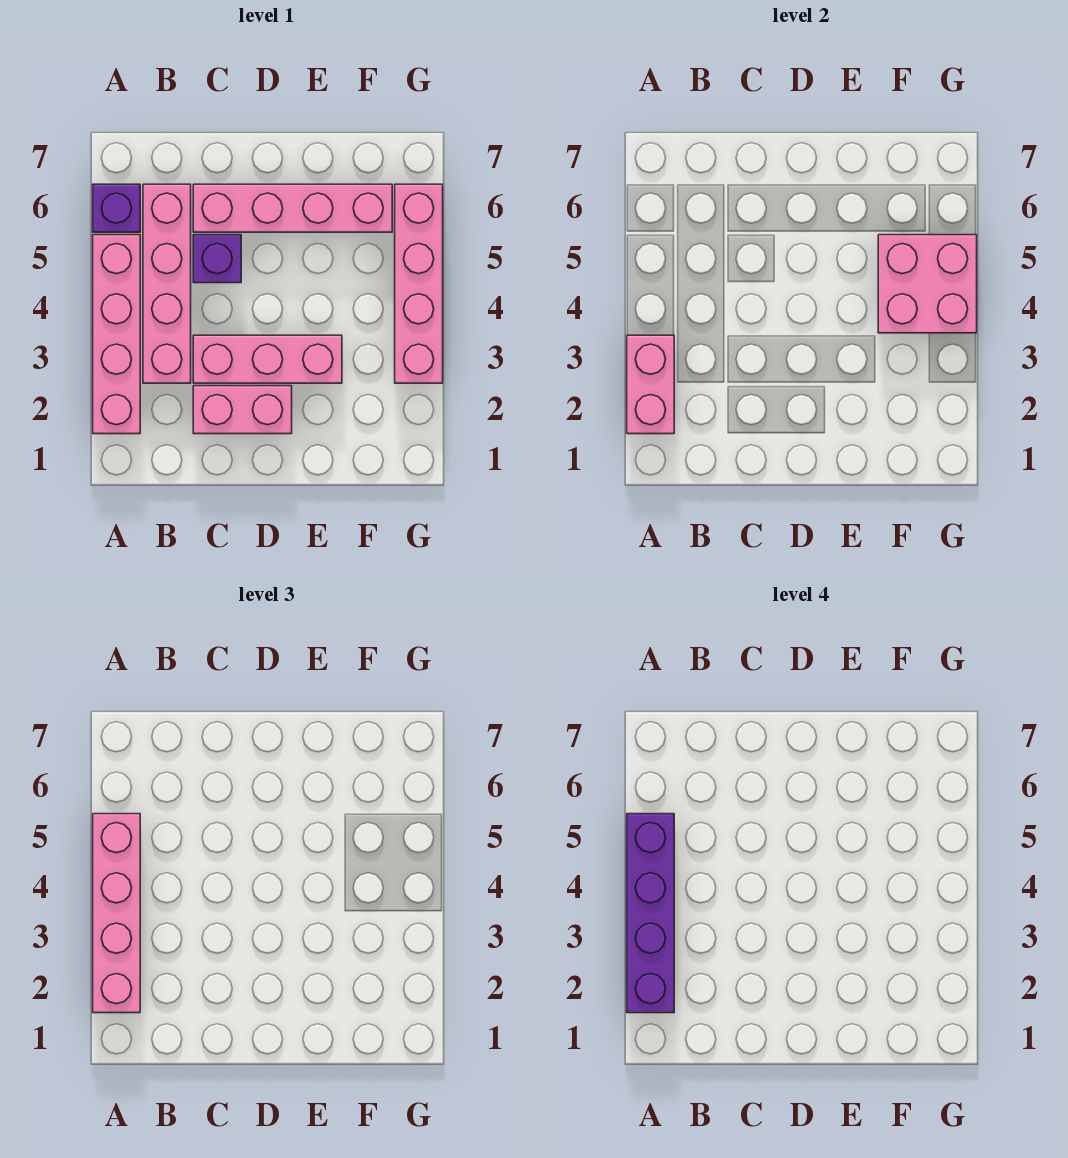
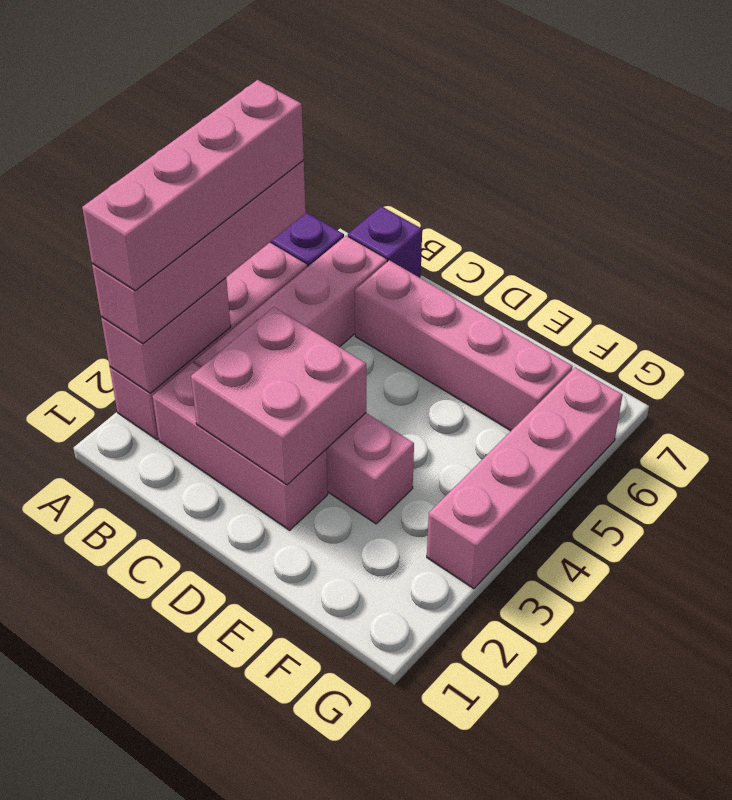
purple brick A2:A5 level 4 -> pink brick A2:A5 level 4
pink brick C2:D2 level 1 -> pink brick B2:D2 level 1
purple brick C5 level 1 -> purple brick B7 level 1
pink brick F4:G5 level 2 -> pink brick C2:D3 level 2

